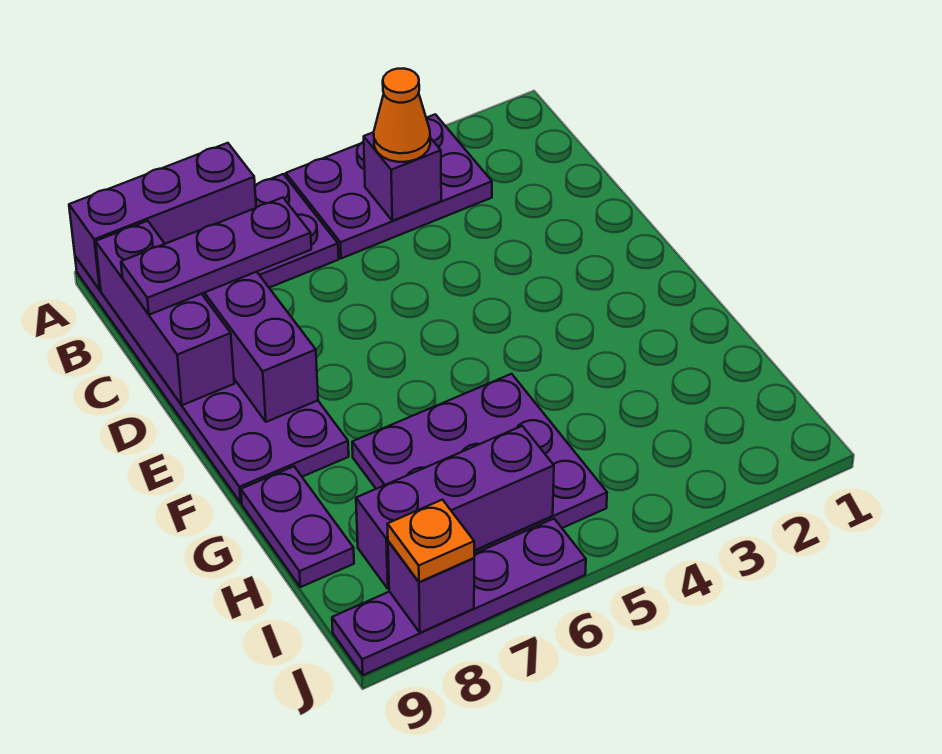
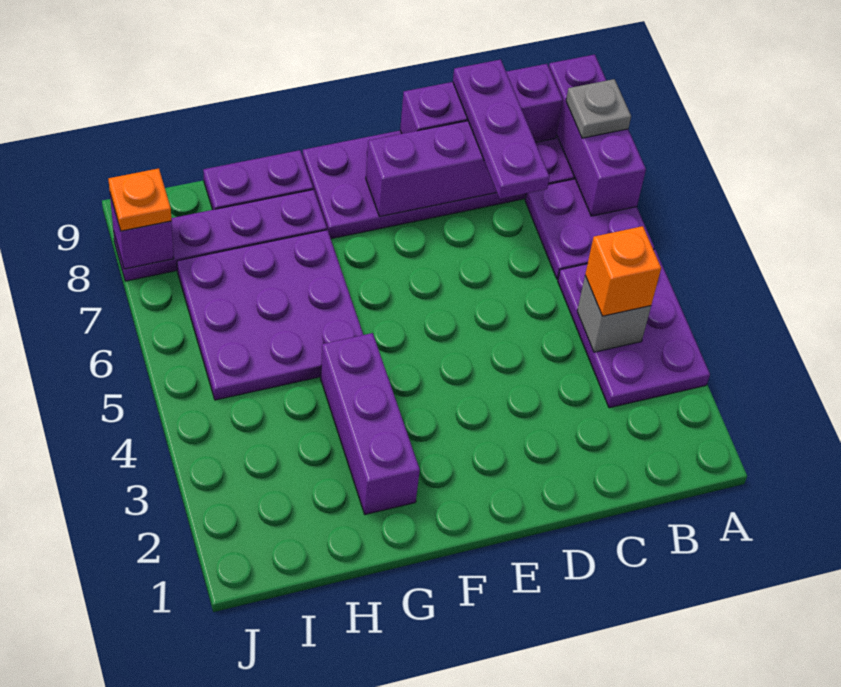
none -> grey plate A8 level 3
purple brick B4 level 2 -> grey brick B4 level 2
orange cone B4 level 3 -> orange brick B4 level 3
purple brick I6:I8 level 2 -> purple brick G2:G4 level 1
purple plate J6:J9 level 1 -> purple plate G8:J8 level 1

